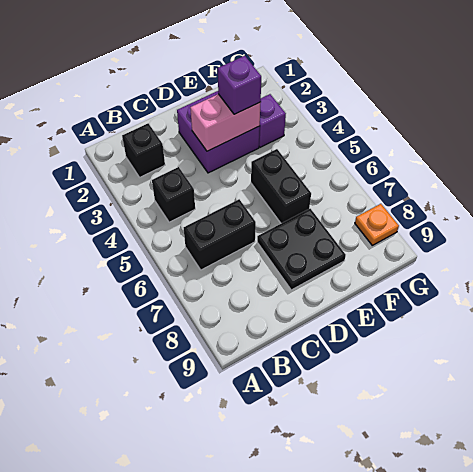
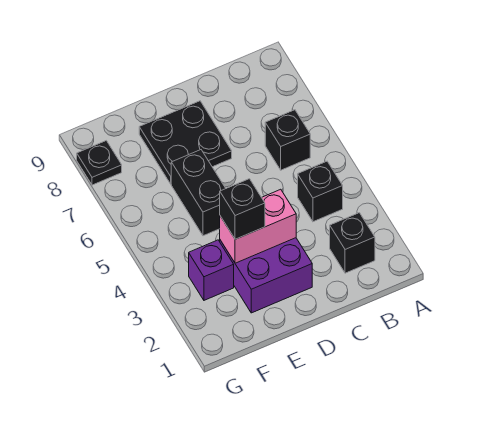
black brick B6:C6 level 1 -> black brick B6 level 1
purple brick E3 level 3 -> black brick E3 level 3
orange plate G8 level 1 -> black plate G8 level 1

